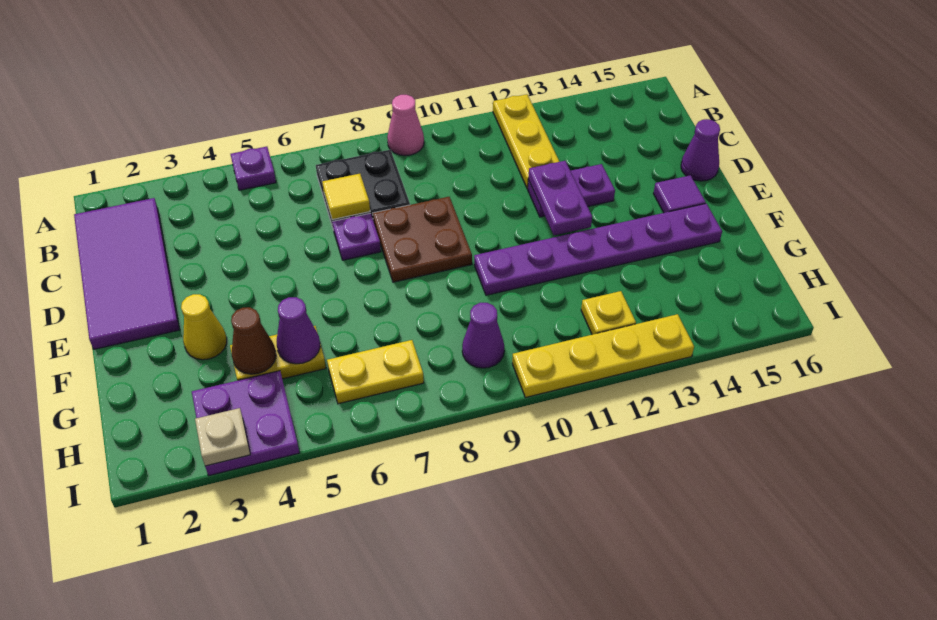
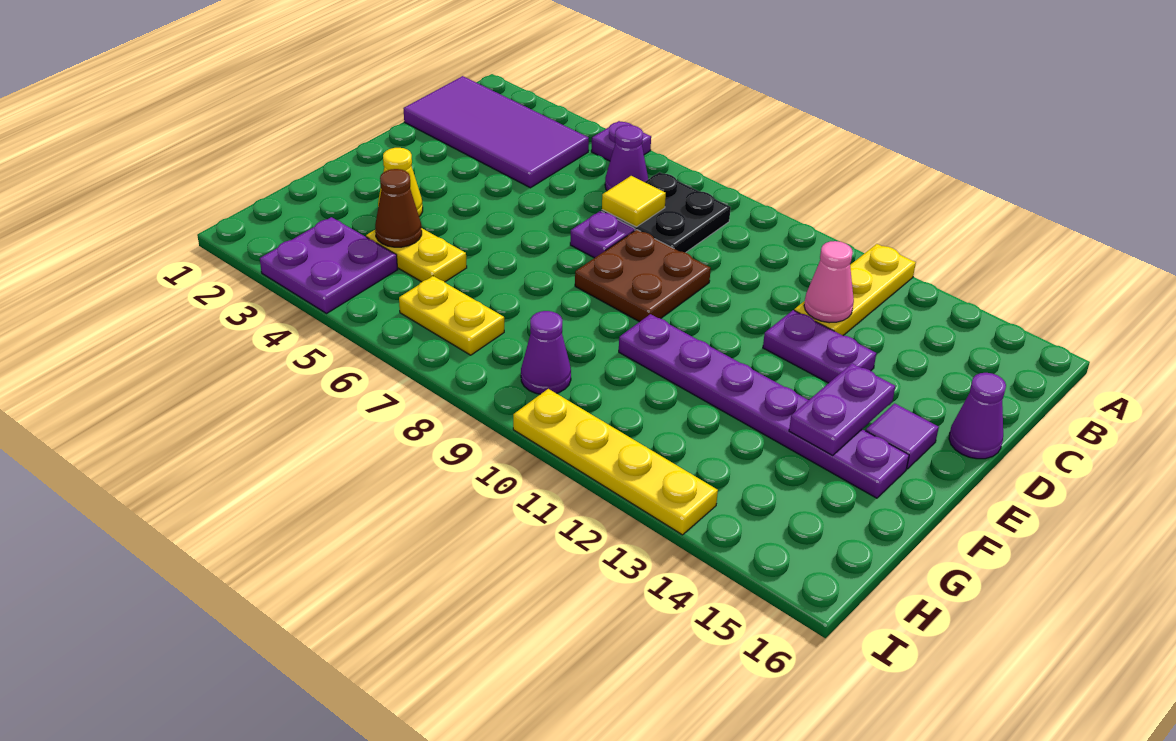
pink cone A9 level 1 -> pink cone C12 level 2
purple tile B1:E2 level 1 -> purple tile B1:C4 level 1
purple plate D12:E12 level 2 -> purple plate E14:F14 level 2
purple cone G5 level 2 -> purple cone B6 level 1
yellow plate H12 level 1 -> none
tan plate I3 level 2 -> none

